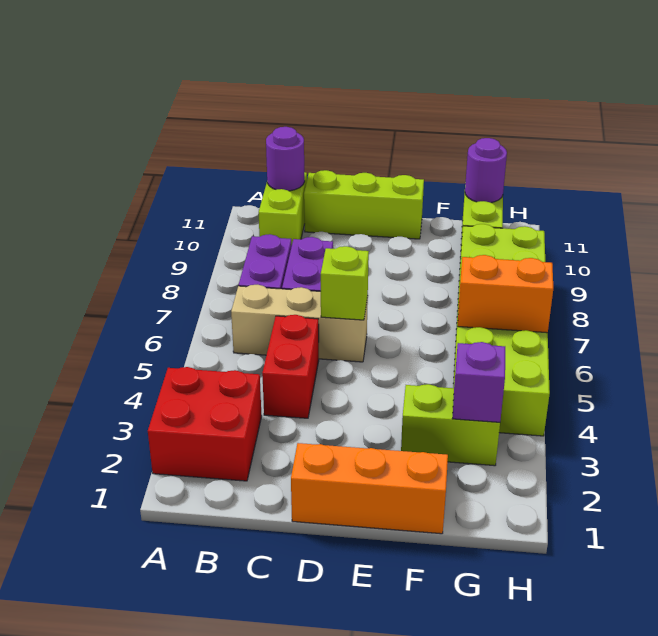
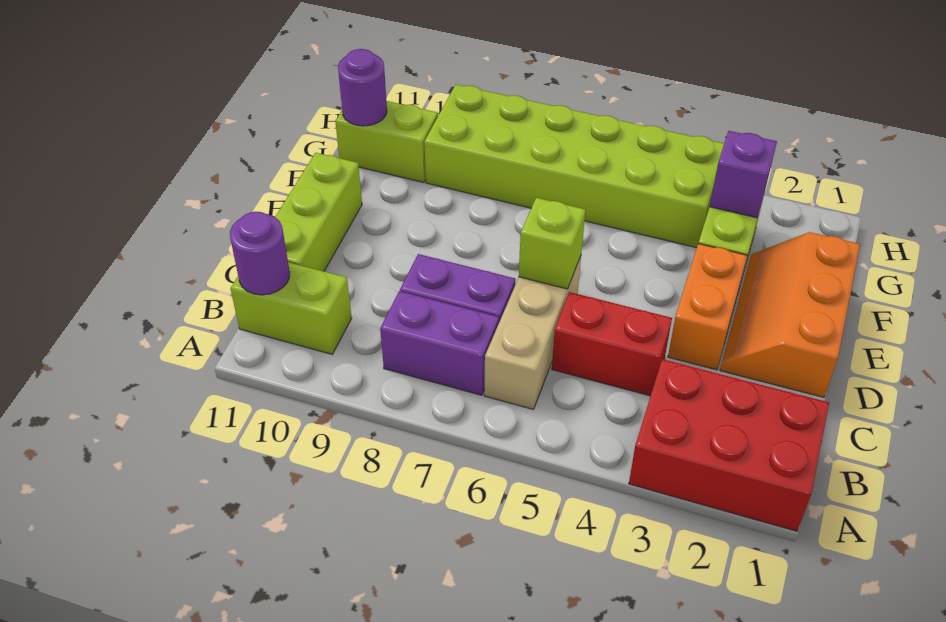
red brick A2:B3 level 1 -> red brick A1:B3 level 1
orange brick G6:H6 level 2 -> orange brick D3:E3 level 1

